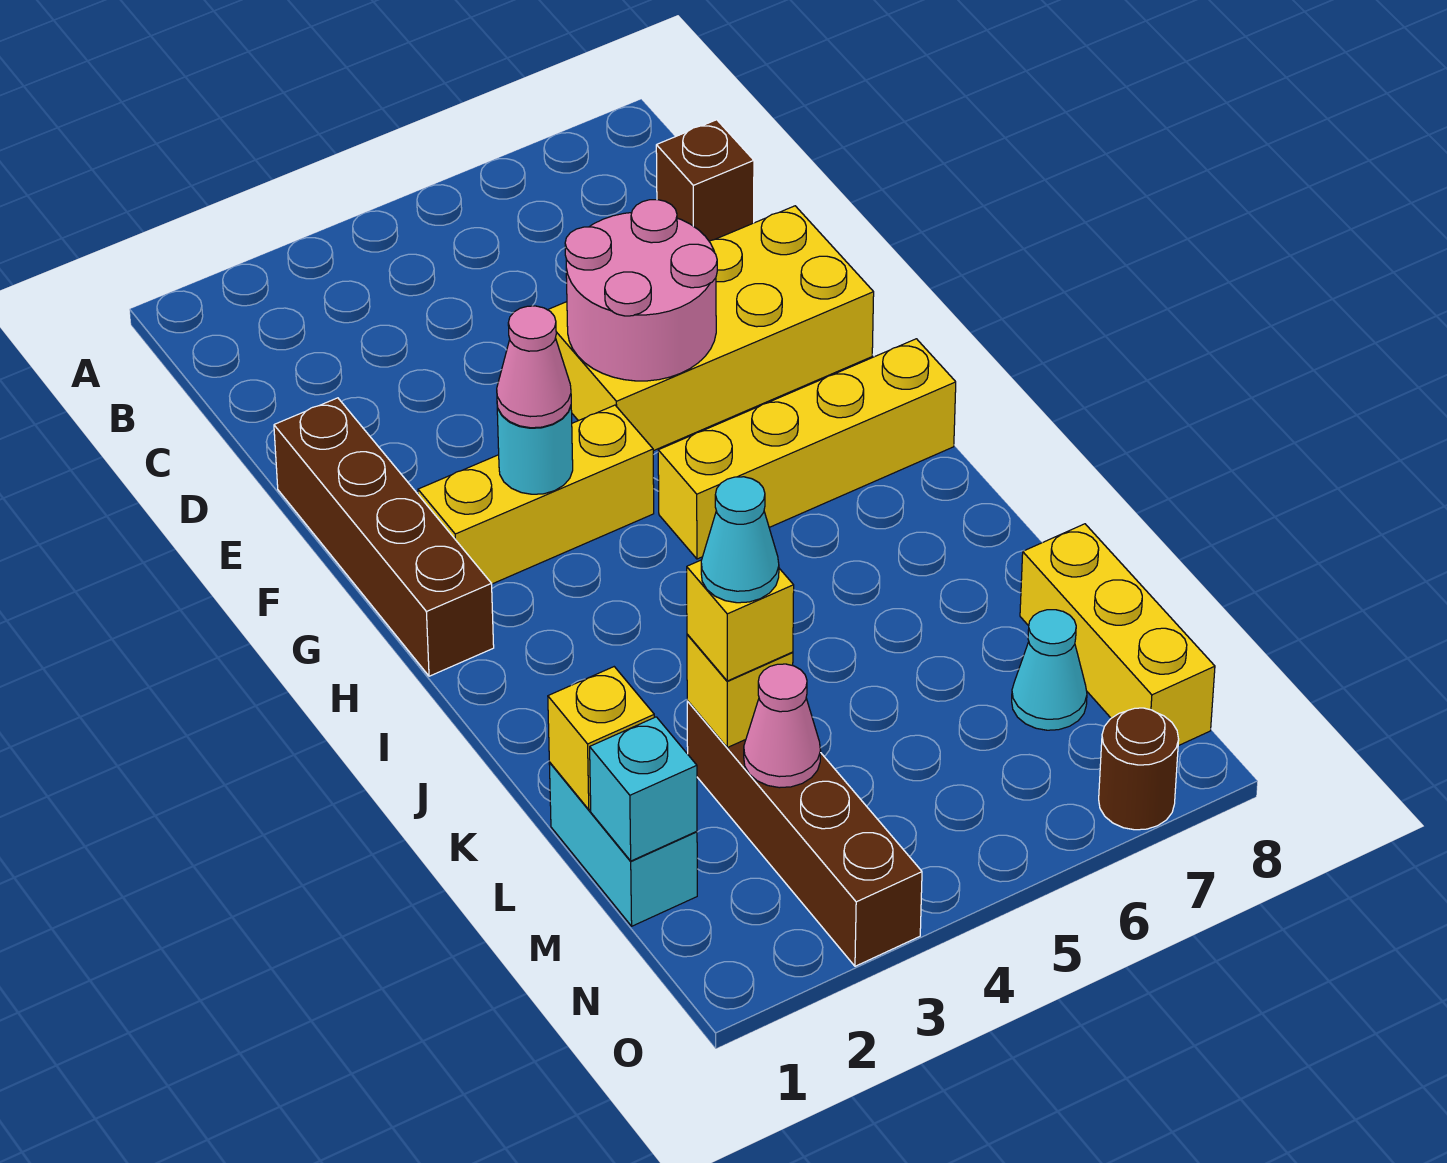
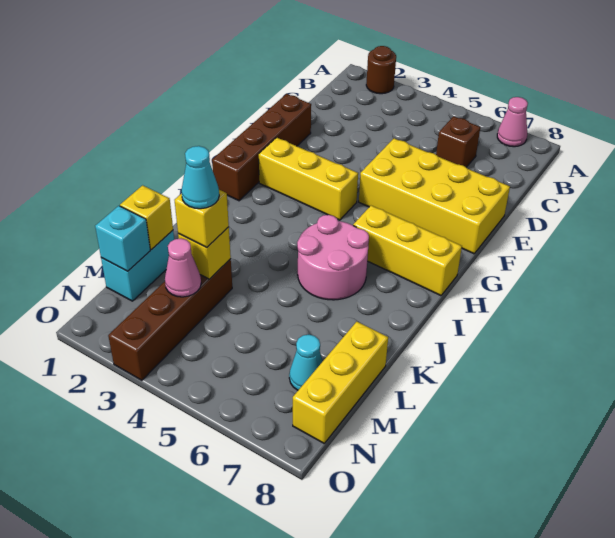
brown brick C8 level 1 -> brown brick C6 level 1
pink round brick E5:F6 level 2 -> pink round brick I5:J6 level 1
cyan round brick G3 level 2 -> none
pink cone G3 level 3 -> pink cone A7 level 1
yellow brick H5:H8 level 1 -> yellow brick H6:H8 level 1
brown round brick O7 level 1 -> brown round brick A2 level 1

